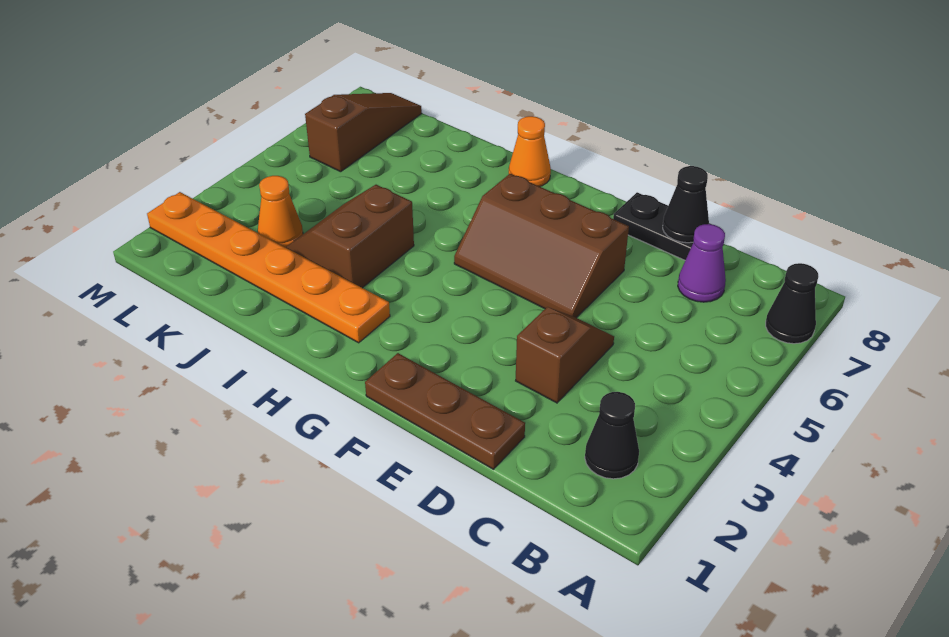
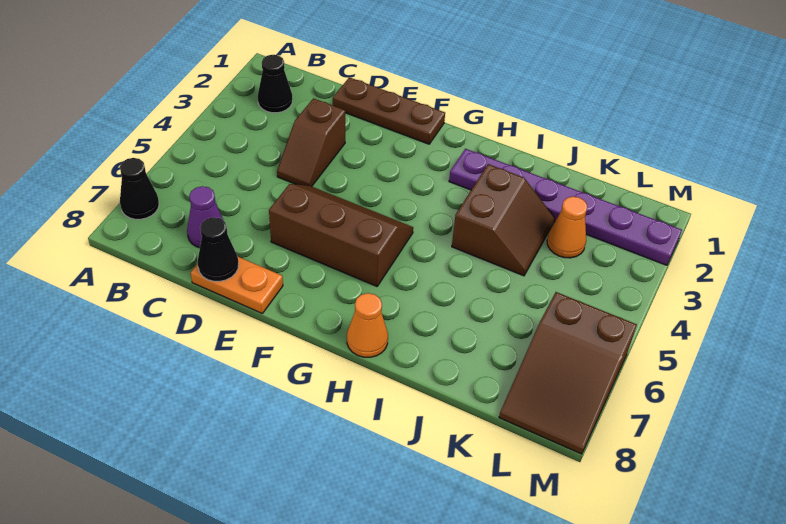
black plate D8:E8 level 1 -> orange plate D8:E8 level 1
orange plate H2:M2 level 1 -> purple plate H2:M2 level 1
brown slope L6:L8 level 1 top 6 -> brown slope L6:M8 level 1 top 6

